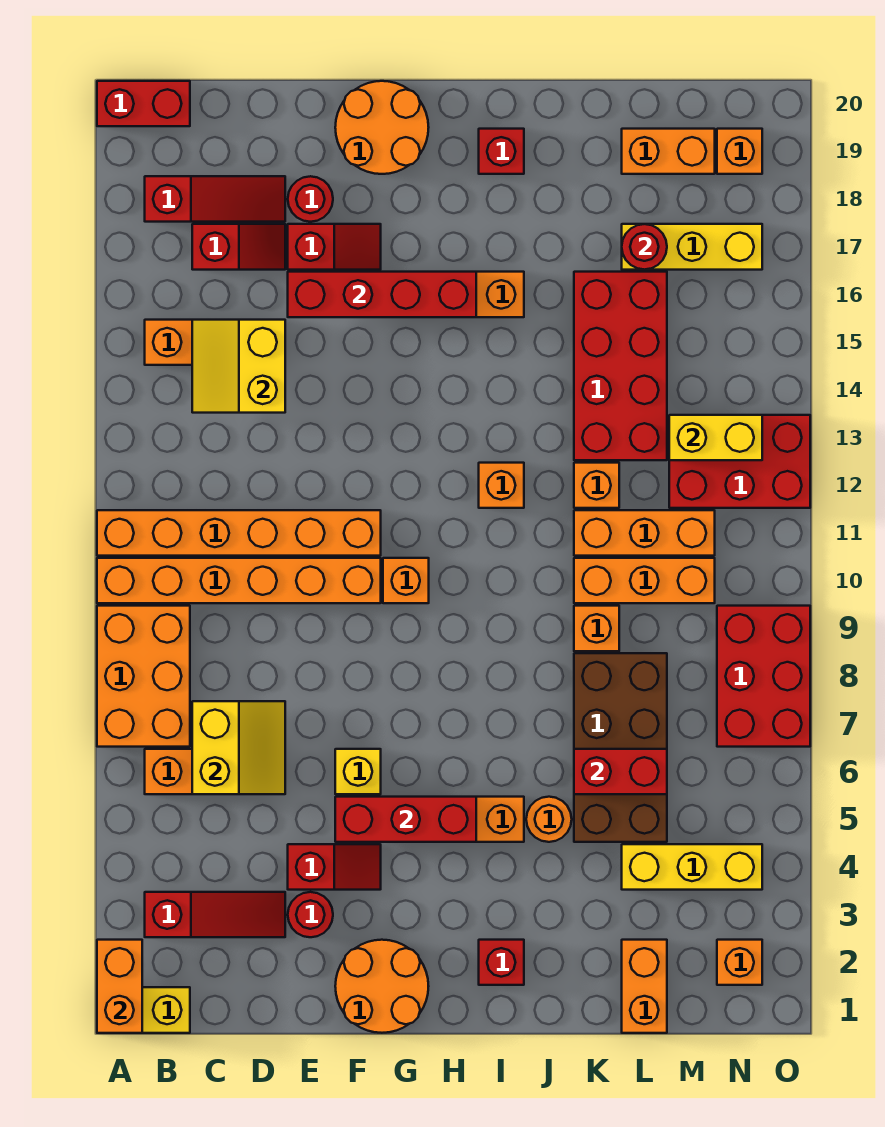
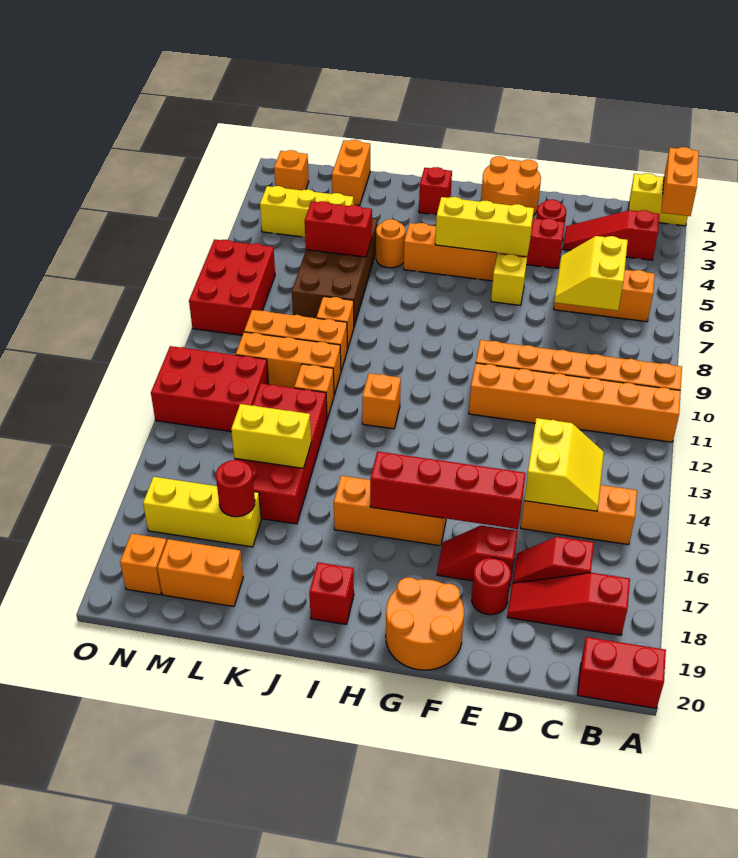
orange brick A7:B9 level 1 -> none
red brick F5:H5 level 2 -> yellow brick F5:H5 level 2
orange brick G10 level 1 -> none
yellow brick M13:N13 level 2 -> yellow brick K15:L15 level 2

